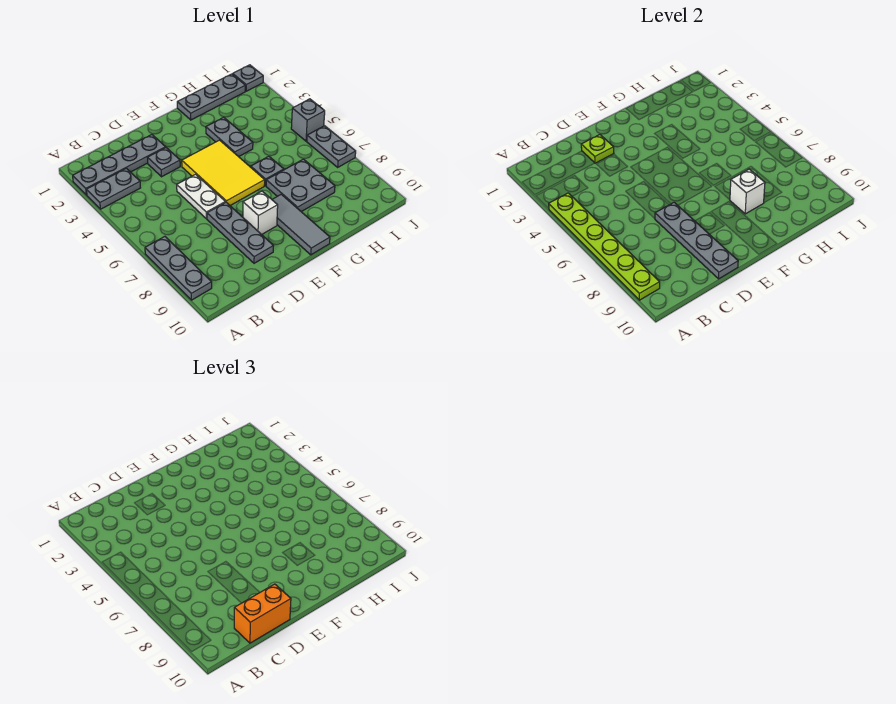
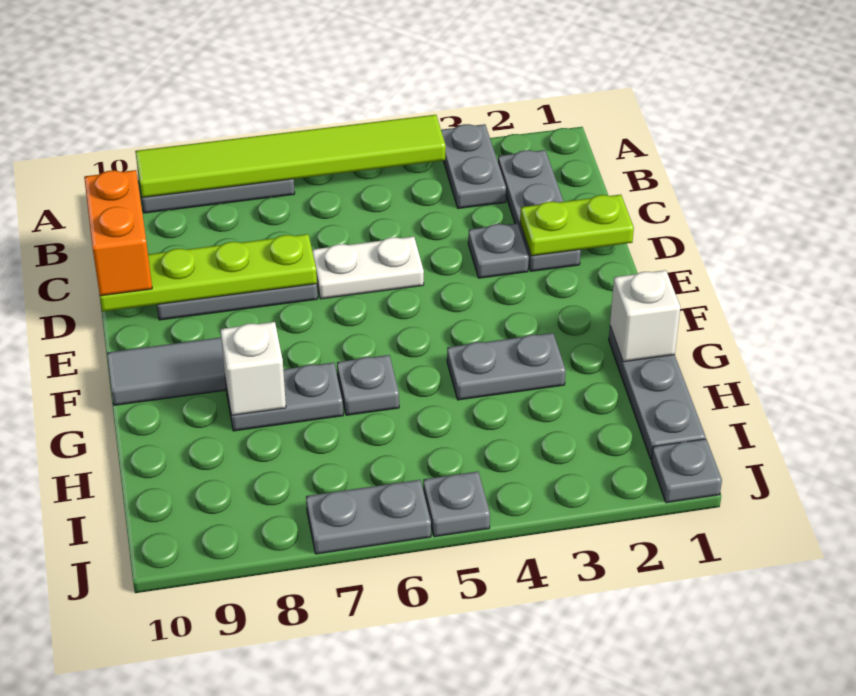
grey plate A2:D2 level 1 -> grey plate B2:D2 level 1
lime plate A4:A9 level 2 -> lime tile A4:A9 level 2
lime plate D2 level 2 -> lime plate D1:D2 level 2
grey plate D7:D10 level 2 -> lime plate D7:D10 level 2
yellow tile E4:F6 level 1 -> none
white brick E8 level 1 -> white brick G1 level 2
grey plate G7:H8 level 1 -> grey plate G7:G8 level 1
grey brick J5 level 1 -> grey plate J5 level 1

